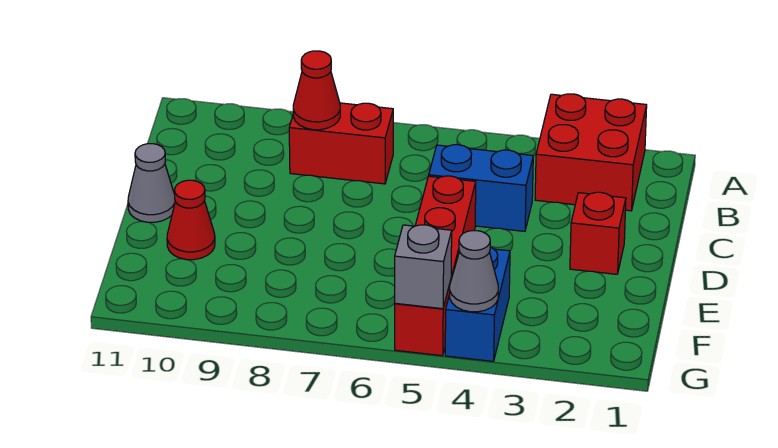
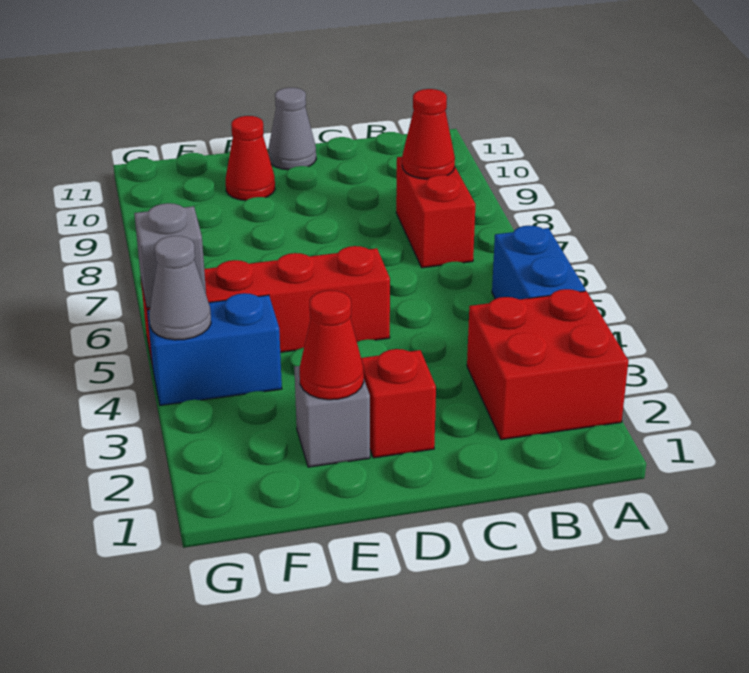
blue brick C4:C5 level 1 -> blue brick A4:A5 level 1
none -> grey brick E2 level 1
none -> red cone E2 level 2

